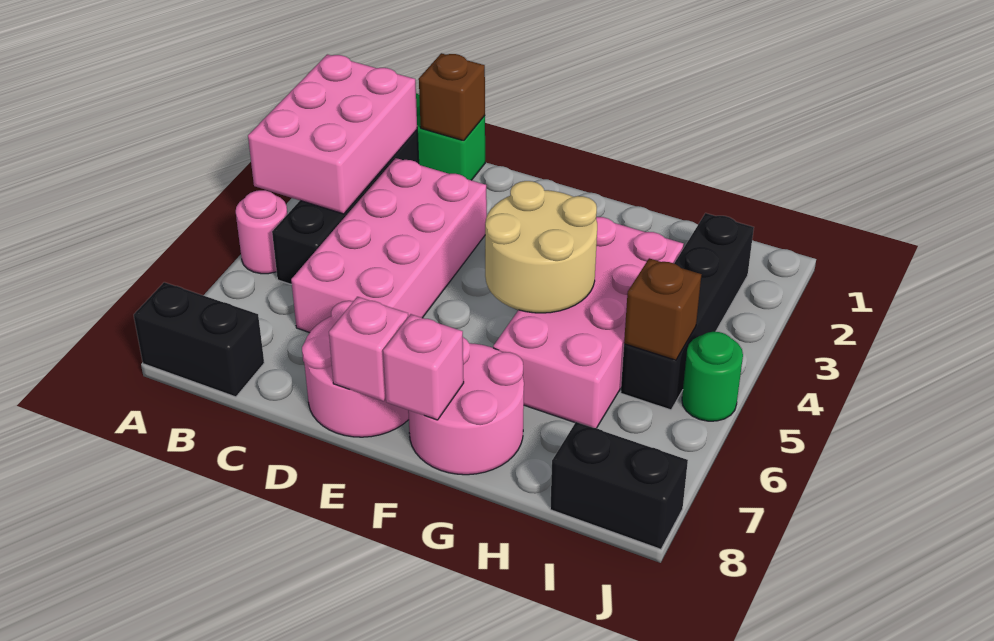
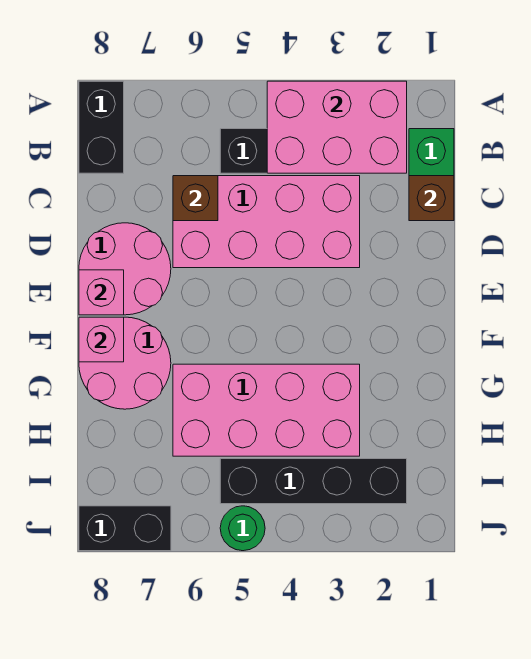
pink round brick A5 level 1 -> none
tan round brick F4:G5 level 2 -> none
brown brick I5 level 2 -> brown brick C6 level 2
black brick I8:J8 level 1 -> black brick J7:J8 level 1

